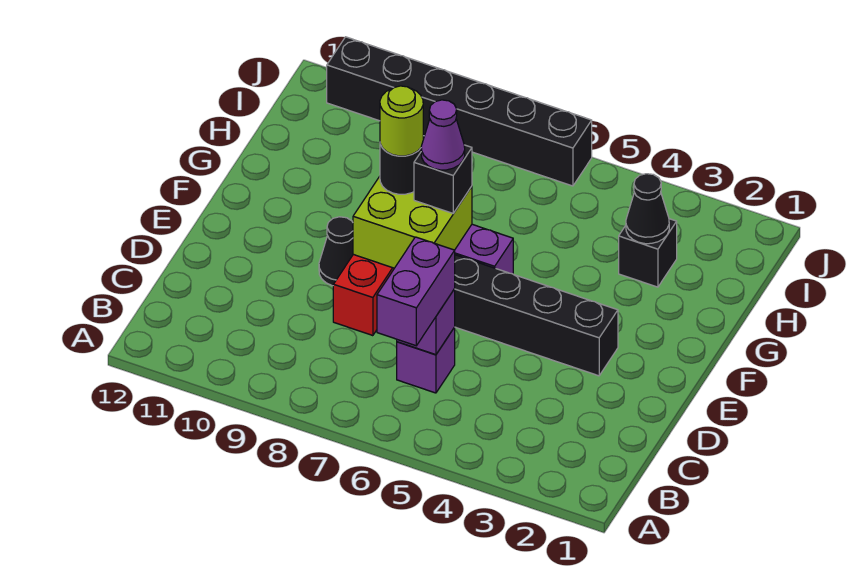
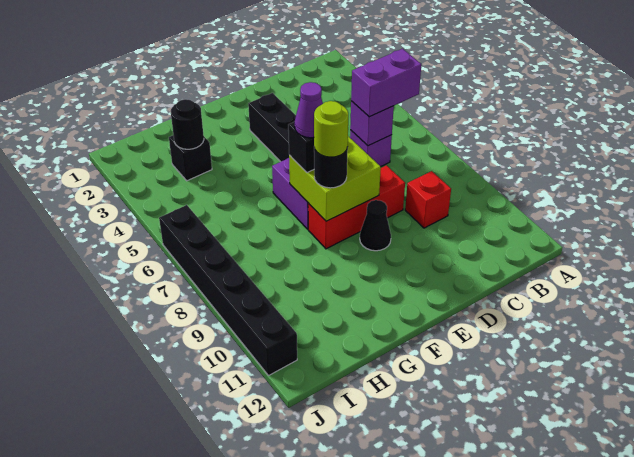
none -> red brick C9 level 1
black cone H3 level 2 -> black round brick H3 level 2

